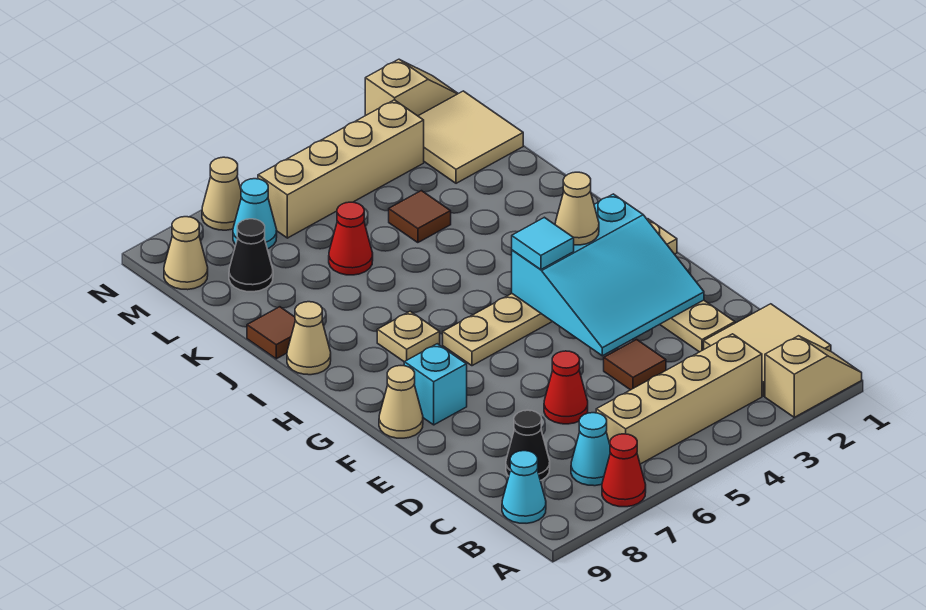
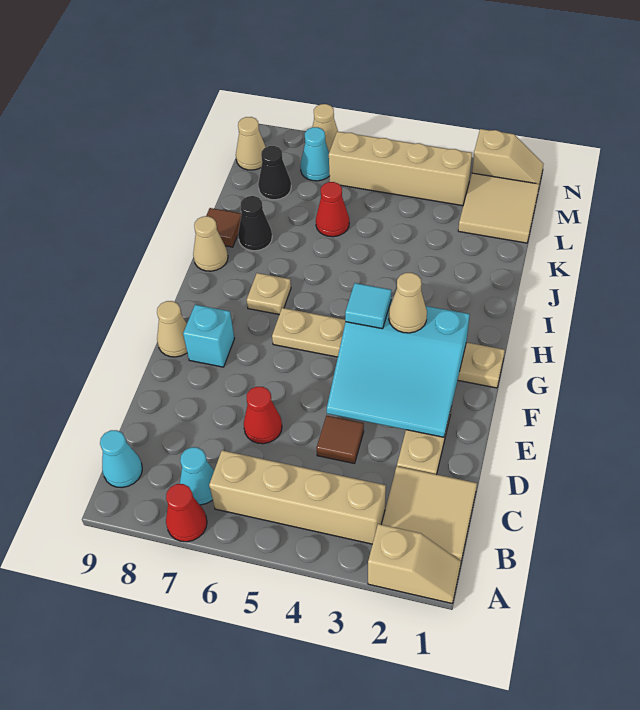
black cone C8 level 1 -> black cone J8 level 1
brown tile K4 level 1 -> none

